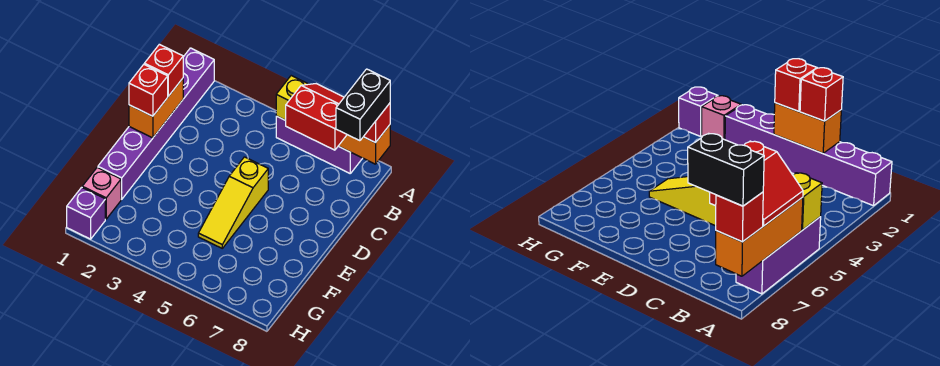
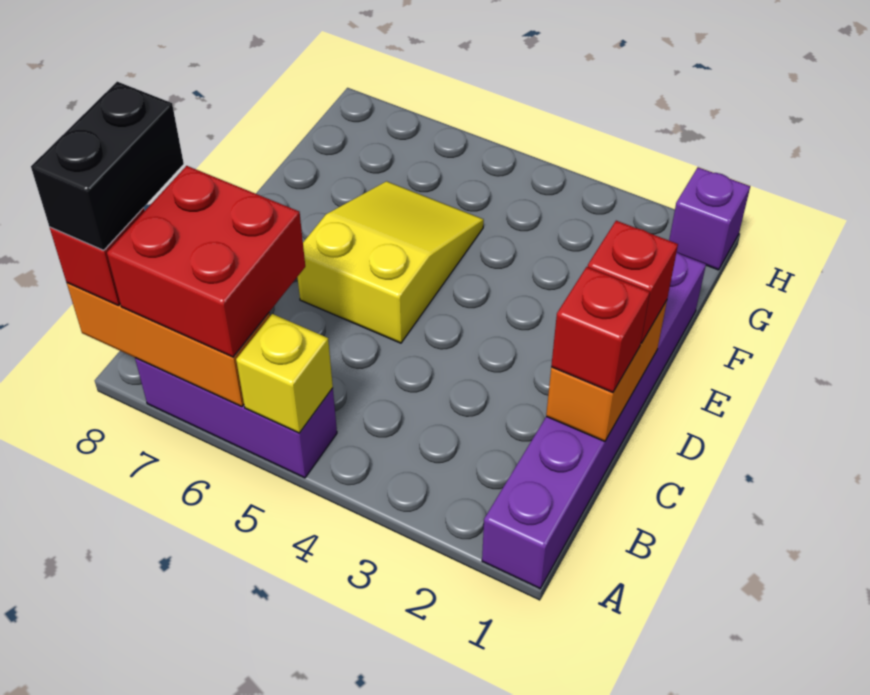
red slope A6:B7 level 3 top B -> red brick A6:B7 level 3
yellow slope D5:F5 level 1 top D -> yellow slope D5:F6 level 1 top D
pink brick G1 level 1 -> none

